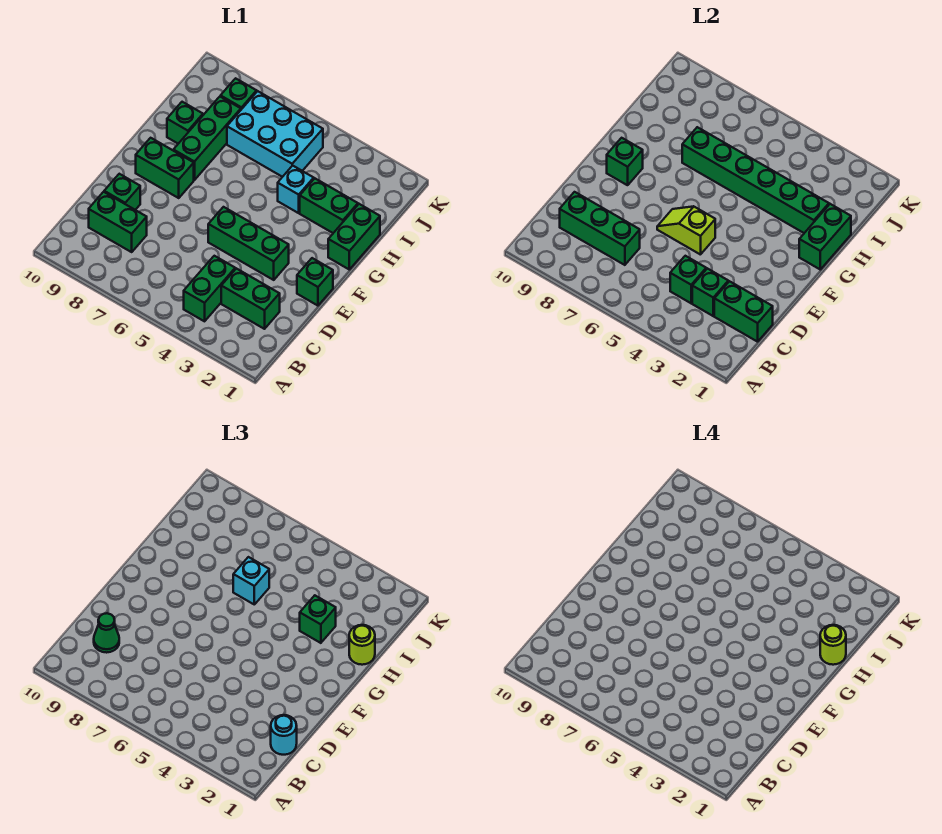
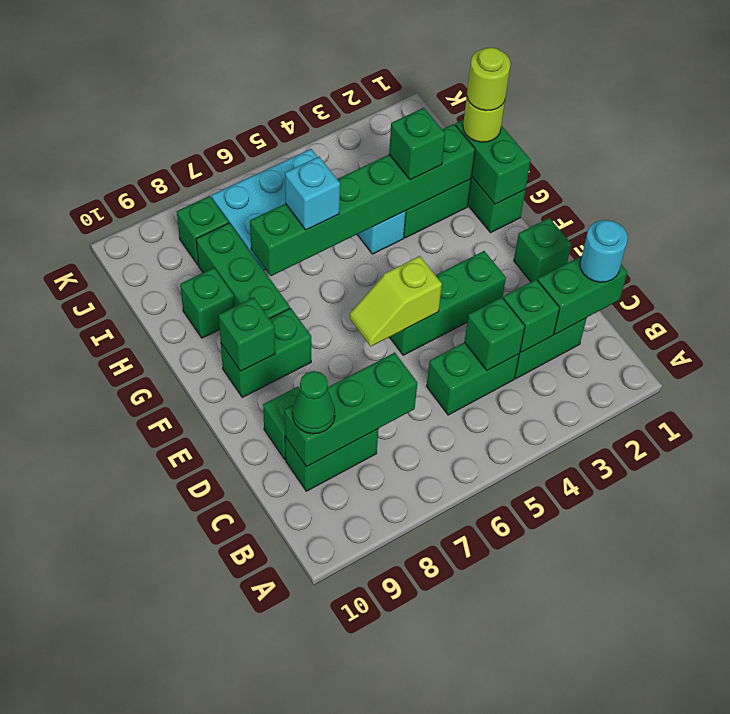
green brick B4:C4 level 1 -> green brick C4:C5 level 1

